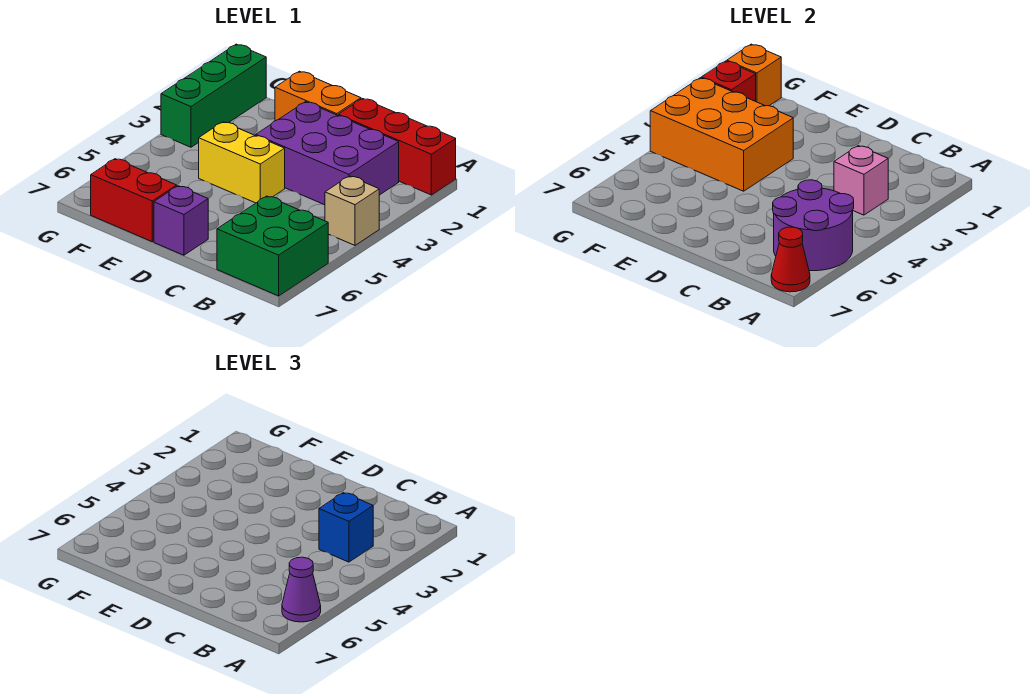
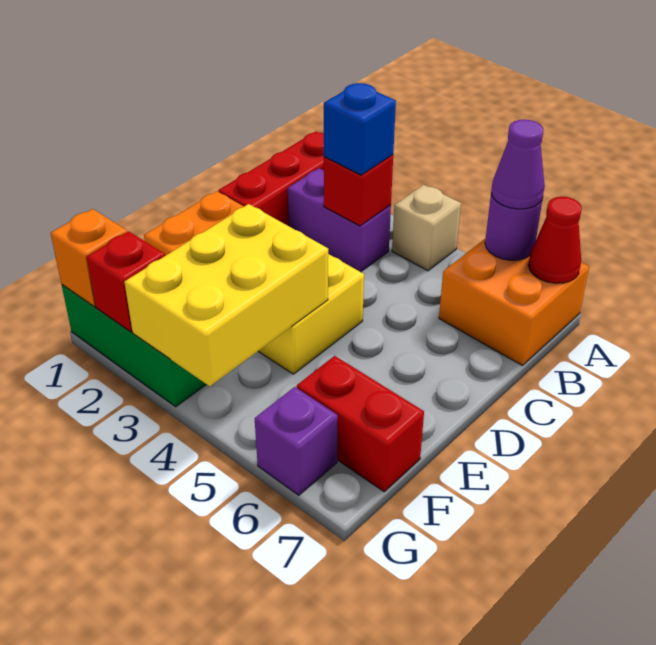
purple round brick A5:B6 level 2 -> purple round brick A6 level 2
green brick A6:B7 level 1 -> orange brick A6:B7 level 1
purple brick B2:D3 level 1 -> purple brick B2:B3 level 1
pink brick B3 level 2 -> red brick B3 level 2
purple brick D7 level 1 -> purple brick G6 level 1
orange brick E3:G4 level 2 -> yellow brick E3:G4 level 2
red brick E7:F7 level 1 -> red brick F6:F7 level 1

